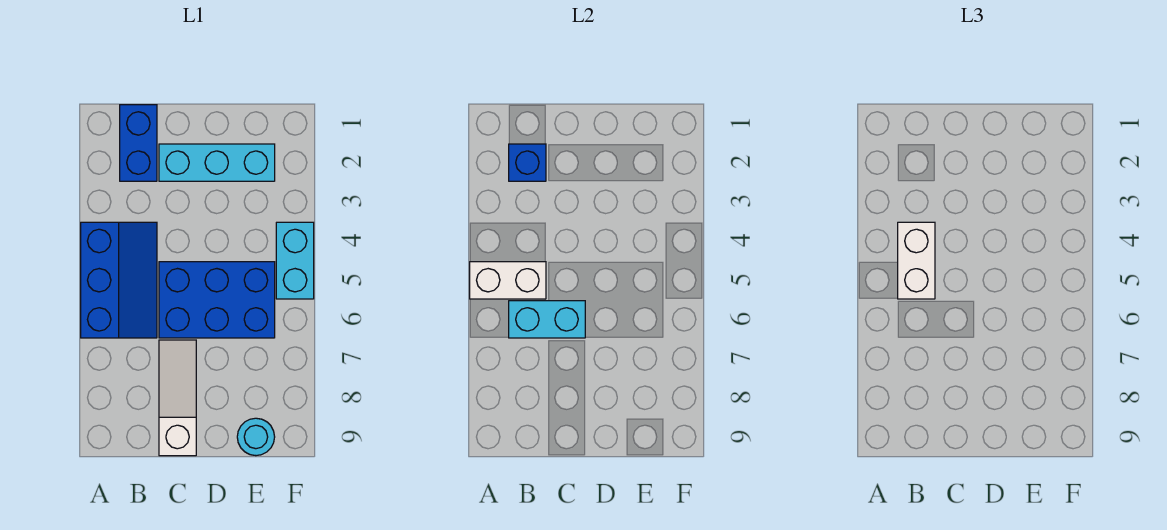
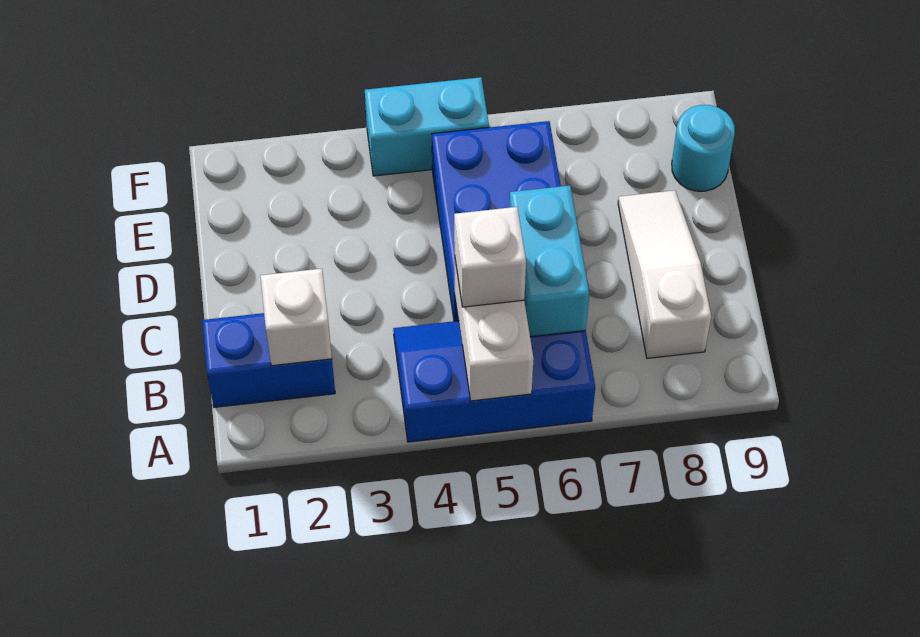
blue brick B2 level 2 -> white brick B2 level 2
white brick B4:B5 level 3 -> white brick B5 level 3
cyan brick C2:E2 level 1 -> none
white slope C7:C9 level 1 top 9 -> white slope B8:D8 level 1 top B

